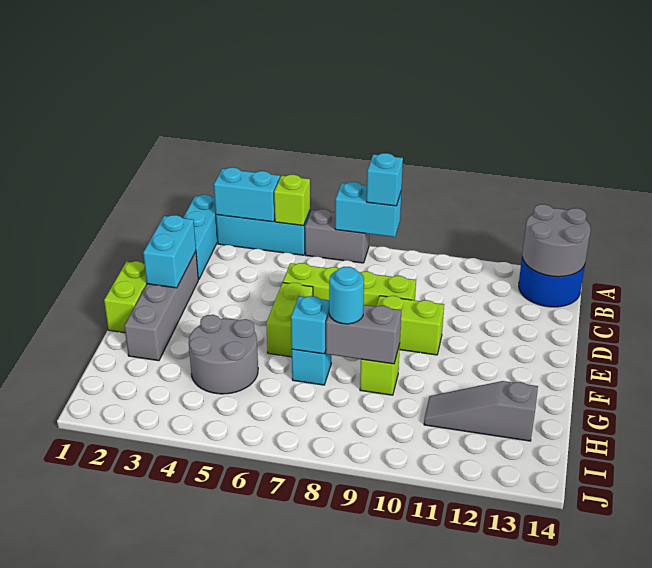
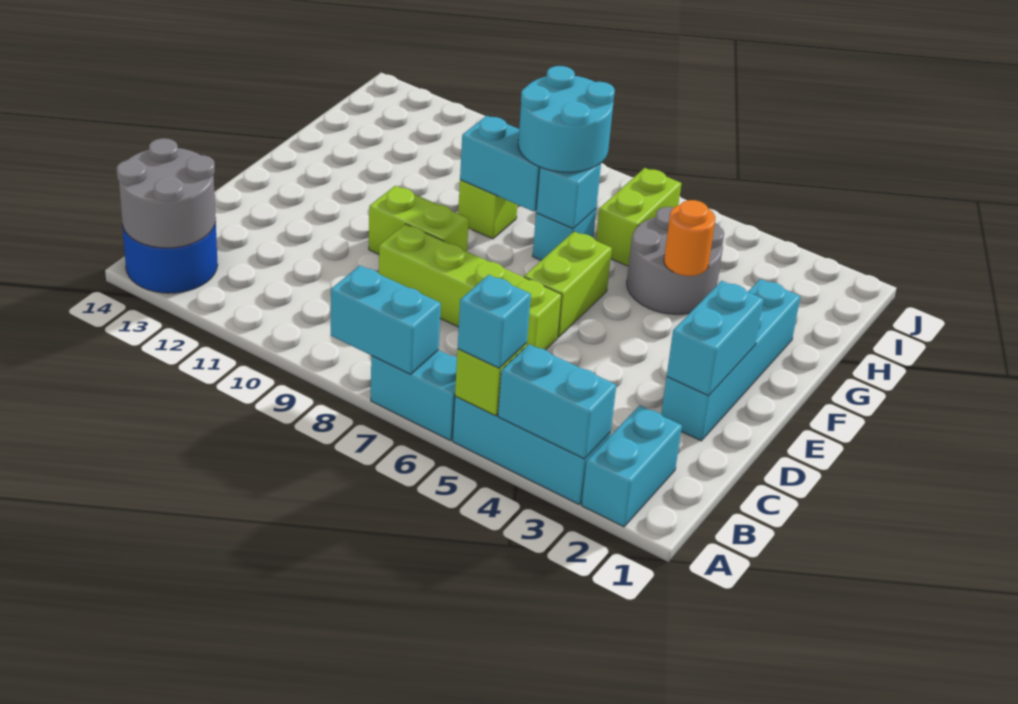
cyan brick A2:C2 level 1 -> cyan brick A2:B2 level 1
grey brick A6:A7 level 1 -> cyan brick A6:A7 level 1
cyan brick A8 level 3 -> cyan brick A5 level 3
grey brick D2:G2 level 1 -> cyan brick D2:G2 level 1
lime brick E1:F1 level 1 -> lime brick H6:I6 level 1
none -> orange round brick G4 level 2
grey brick G8:G9 level 2 -> cyan brick G8:G9 level 2
cyan round brick G8 level 3 -> cyan round brick G7:H8 level 3
grey slope H11:H13 level 1 top 13 -> none

